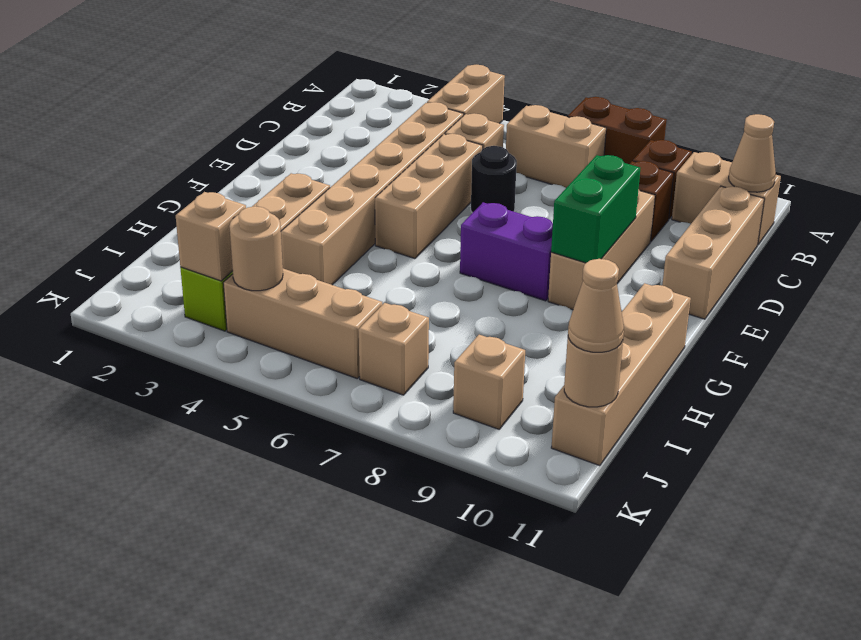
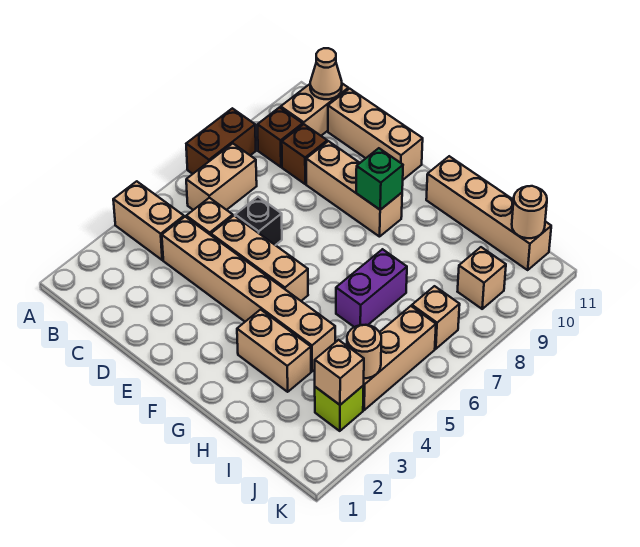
black round brick D6 level 1 -> black brick D6 level 1
green brick E9:F9 level 2 -> green brick F9 level 2
purple brick F7:F8 level 1 -> purple brick H6:H7 level 1
tan cone J11 level 3 -> none

